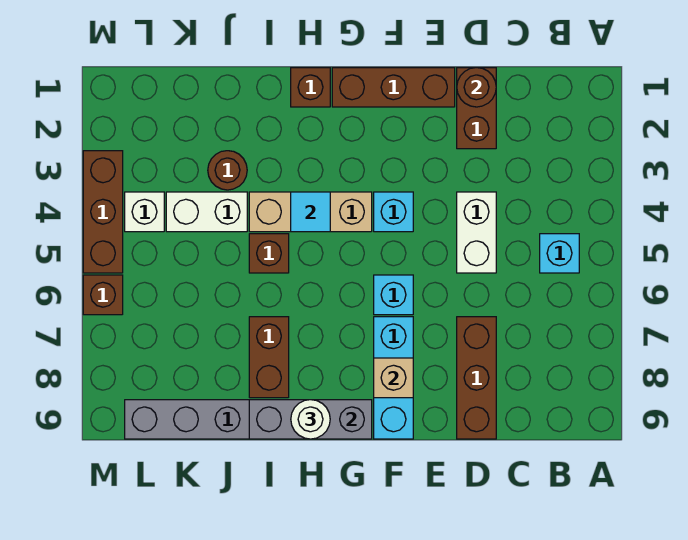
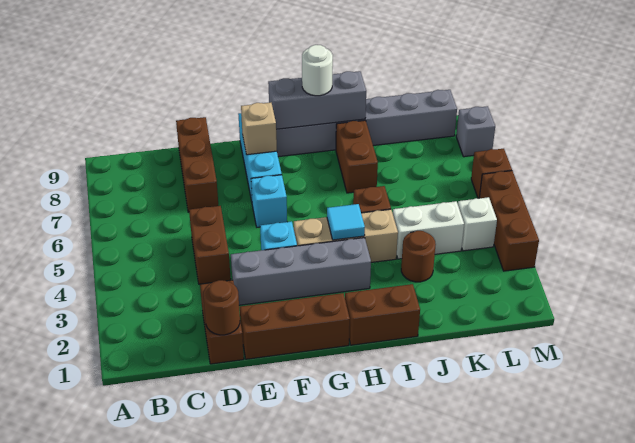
cyan brick B5 level 1 -> none
white brick D4:D5 level 1 -> brown brick D4:D5 level 1
none -> grey brick E3:H3 level 1
brown brick H1 level 1 -> brown brick H1:I1 level 1
none -> grey brick M8 level 1

